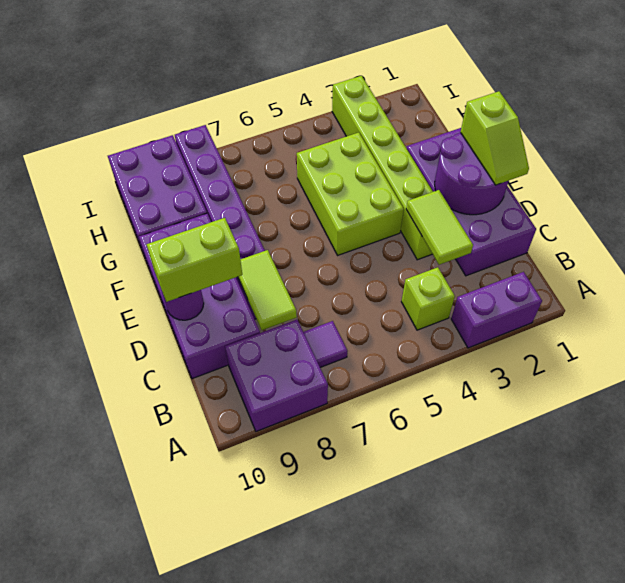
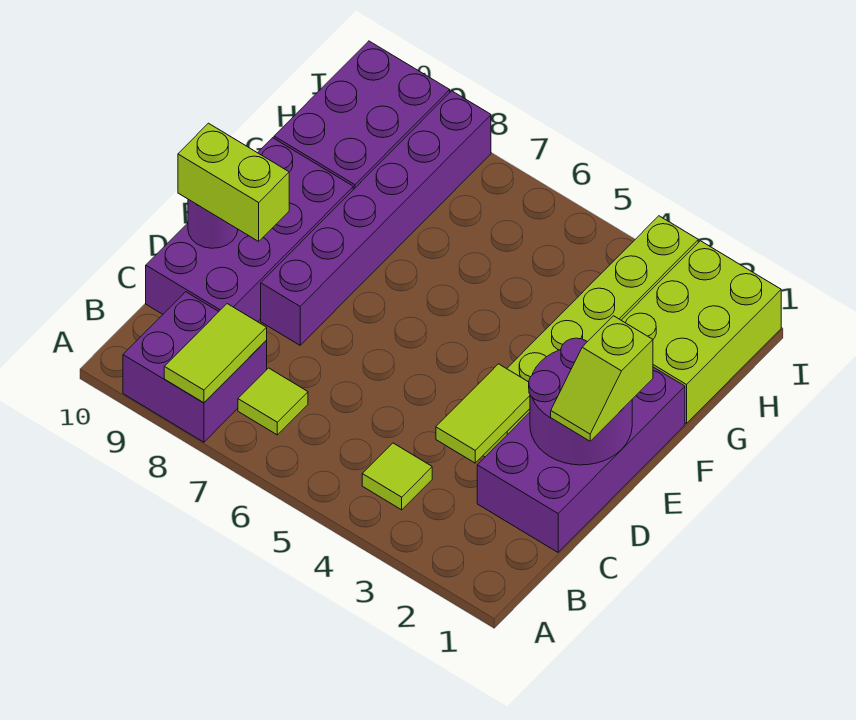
purple brick A2:A3 level 1 -> none
lime brick B4 level 1 -> lime tile B4 level 1
purple tile B7 level 1 -> lime tile B7 level 1
lime tile C8:D8 level 2 -> lime tile A8:B8 level 2
lime brick E4:G5 level 1 -> lime brick G1:I2 level 1

